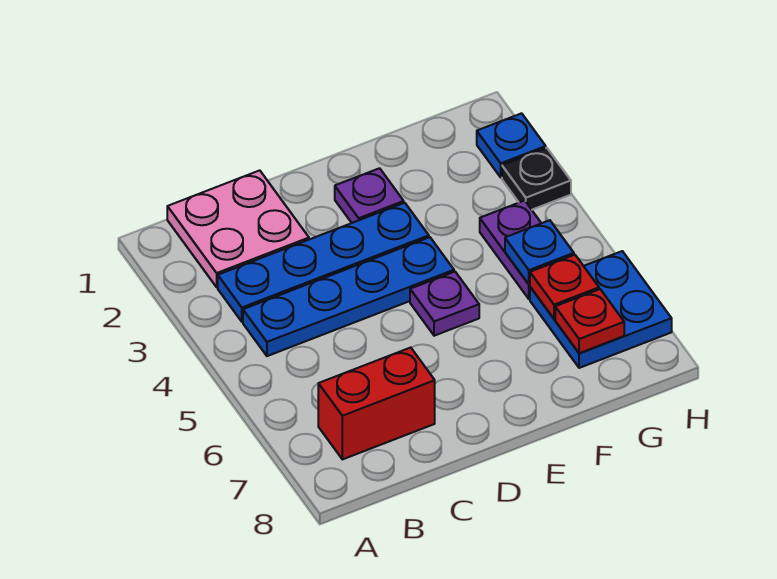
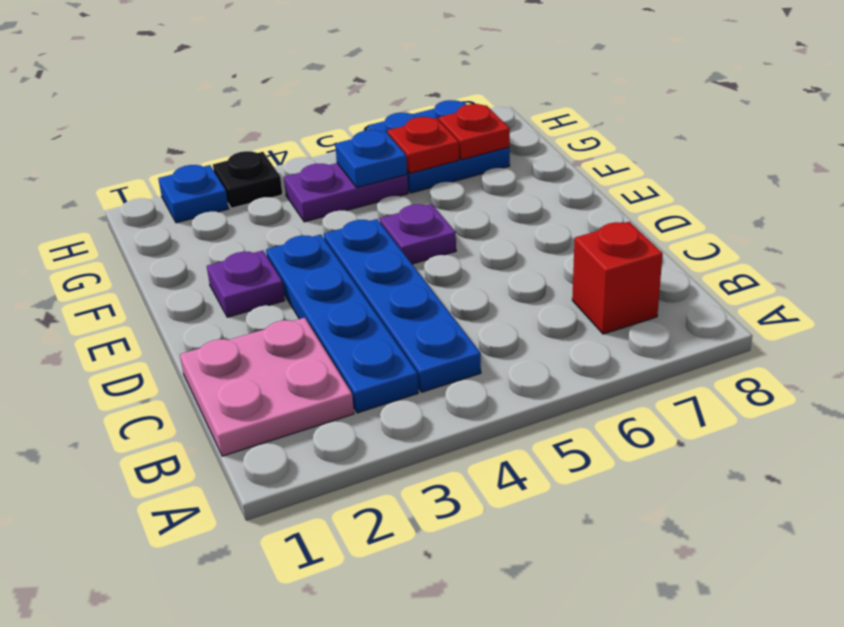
red brick B7:C7 level 1 -> red brick B7 level 1

